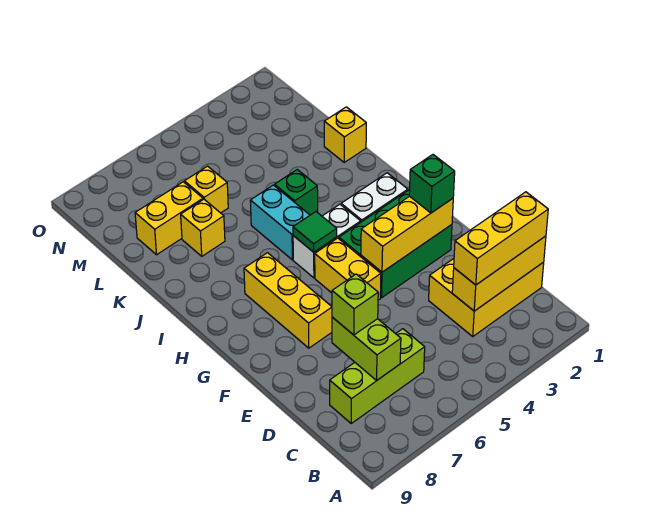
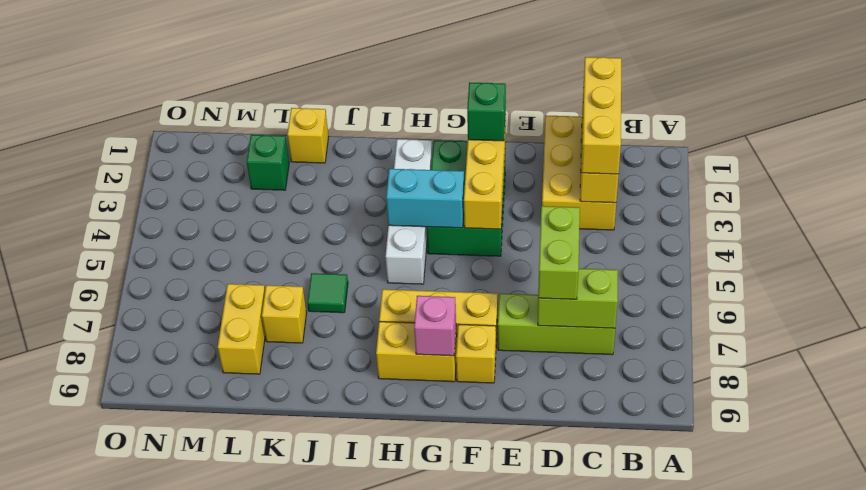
lime brick C6:C8 level 1 -> lime brick C7:E7 level 1
lime brick D7 level 3 -> lime brick D6:D7 level 3
yellow brick F5:G5 level 1 -> yellow brick G8:H8 level 1
none -> pink brick G8 level 2
green tile H5 level 2 -> green tile J6 level 1
cyan brick I5:J5 level 1 -> cyan brick G4:H4 level 2
green brick J4 level 1 -> green brick L2 level 1
yellow brick L6 level 1 -> yellow brick F8 level 1

